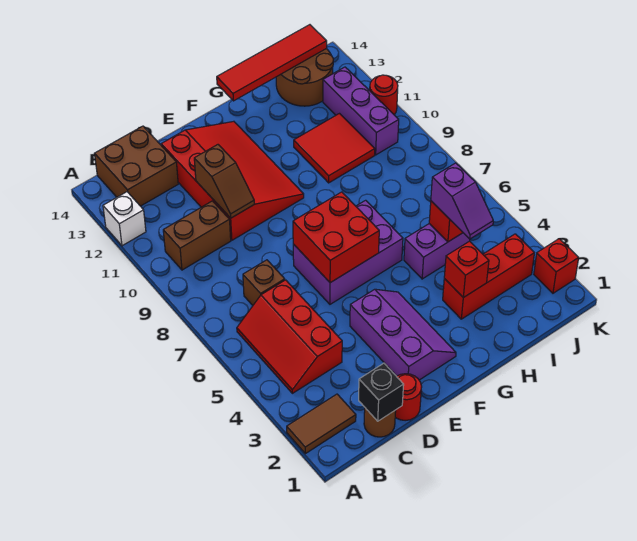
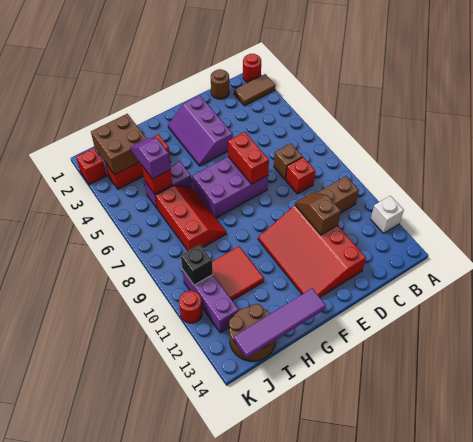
red slope B4:C6 level 1 top C -> red slope H6:I8 level 1 top I
brown brick B13:C14 level 1 -> brown brick I2:J3 level 2
black brick C1 level 2 -> black brick J10 level 2
red round brick D1 level 1 -> red round brick A1 level 1
red brick E6:F7 level 2 -> red brick E6:E7 level 2
red tile G14:J14 level 2 -> purple tile G14:J14 level 2
red brick H3 level 2 -> red brick C8 level 1

